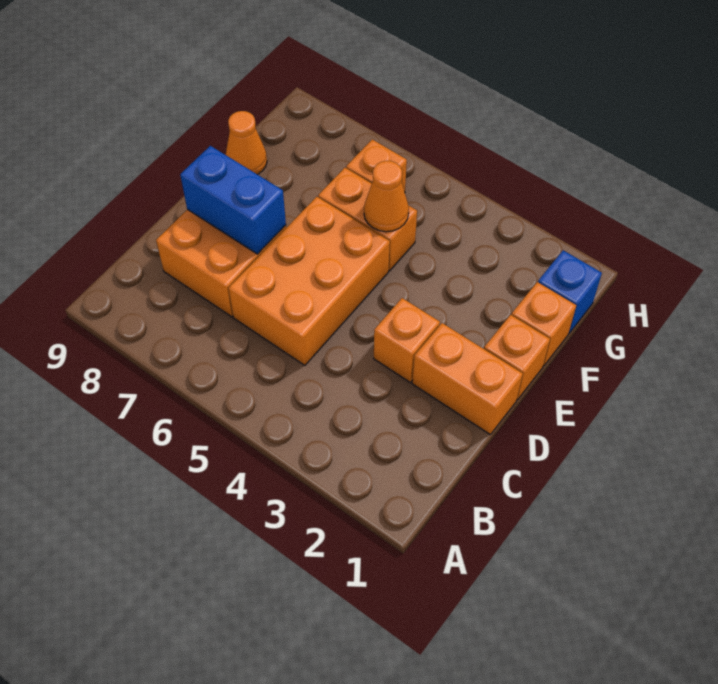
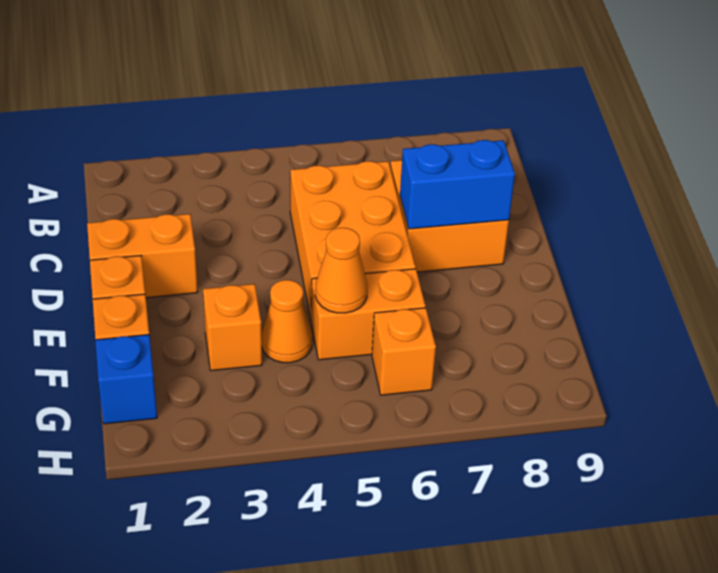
orange brick D3 level 1 -> orange brick F3 level 1
orange cone F9 level 1 -> orange cone F4 level 1

